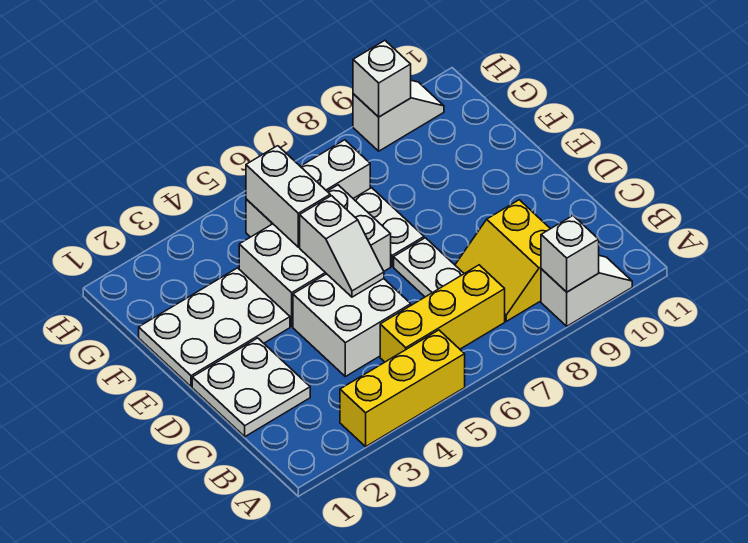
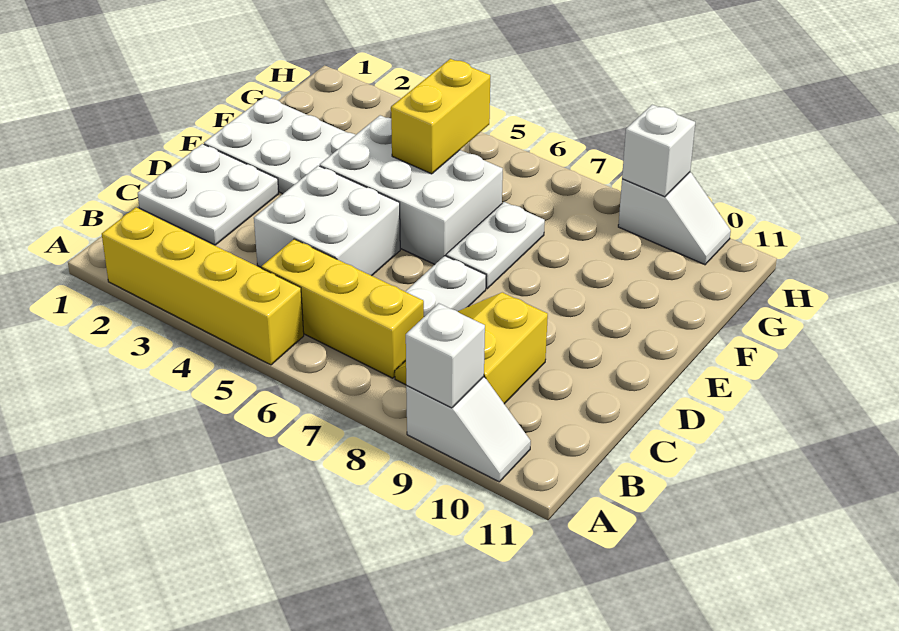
yellow brick A3:A5 level 1 -> yellow brick A2:A5 level 1
white slope D5:E5 level 2 top E -> none
white brick F5:G5 level 2 -> yellow brick F5:G5 level 2
white brick G5:G7 level 1 -> none

